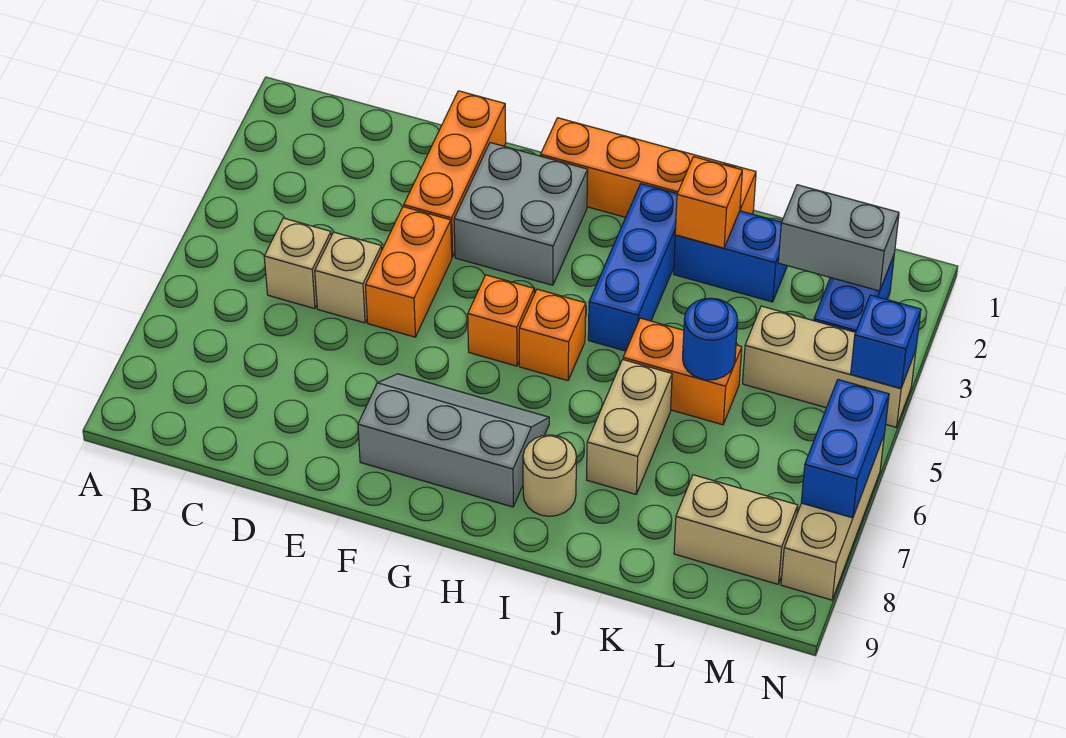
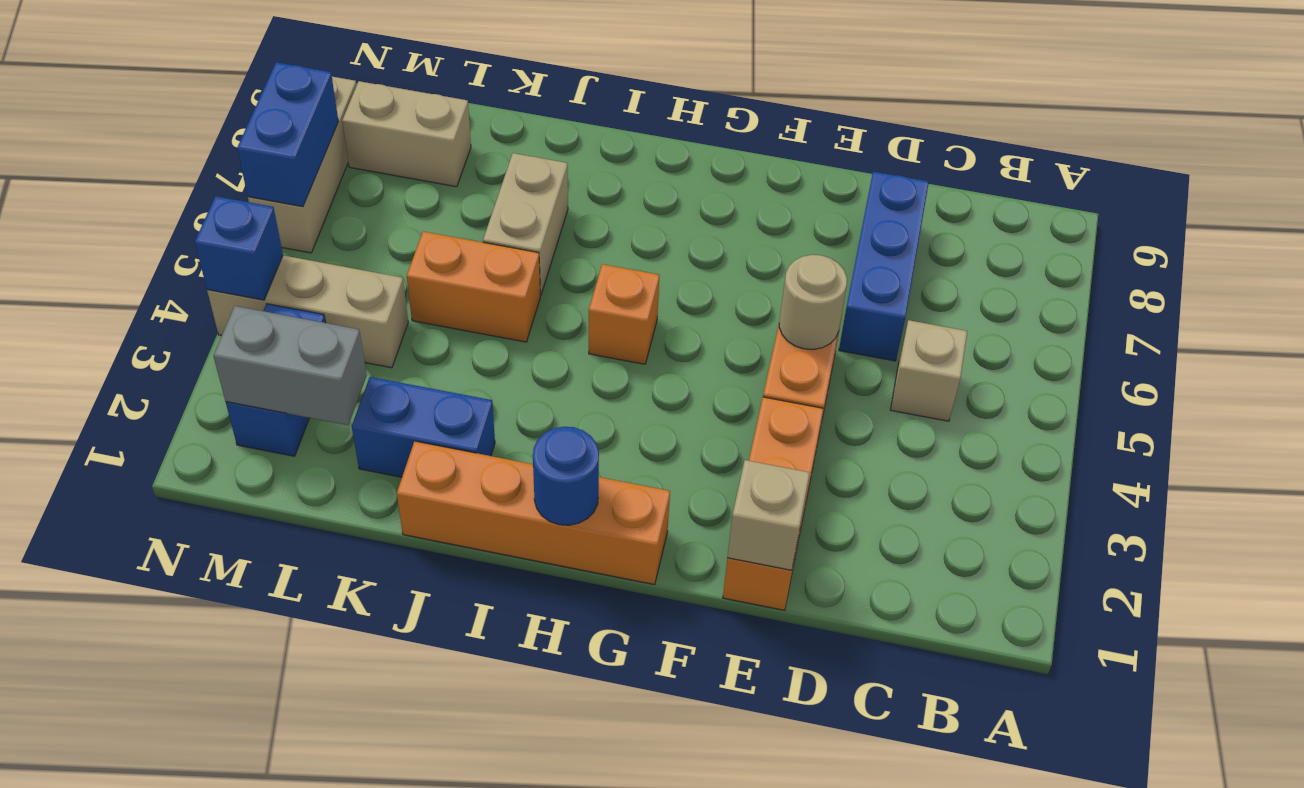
tan brick D5 level 1 -> tan brick E1 level 2
grey brick F2:G3 level 1 -> none
grey slope F7:H8 level 1 top 8 -> none
orange brick G5 level 1 -> none
blue brick I2:I4 level 1 -> blue brick D6:D8 level 1
tan round brick I8 level 1 -> tan round brick E5 level 2
orange brick J2 level 2 -> none
blue round brick K5 level 2 -> blue round brick H1 level 2

